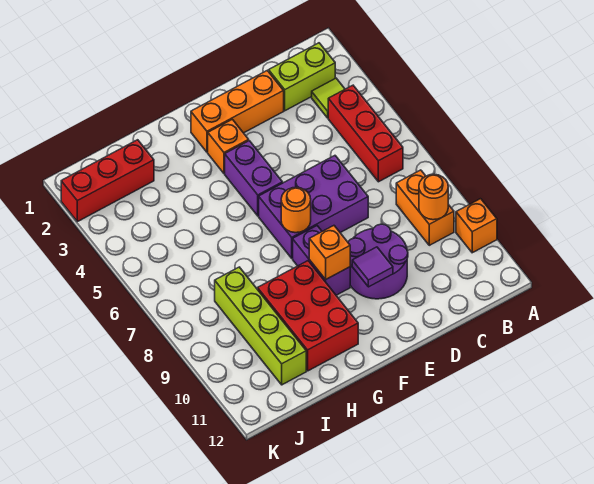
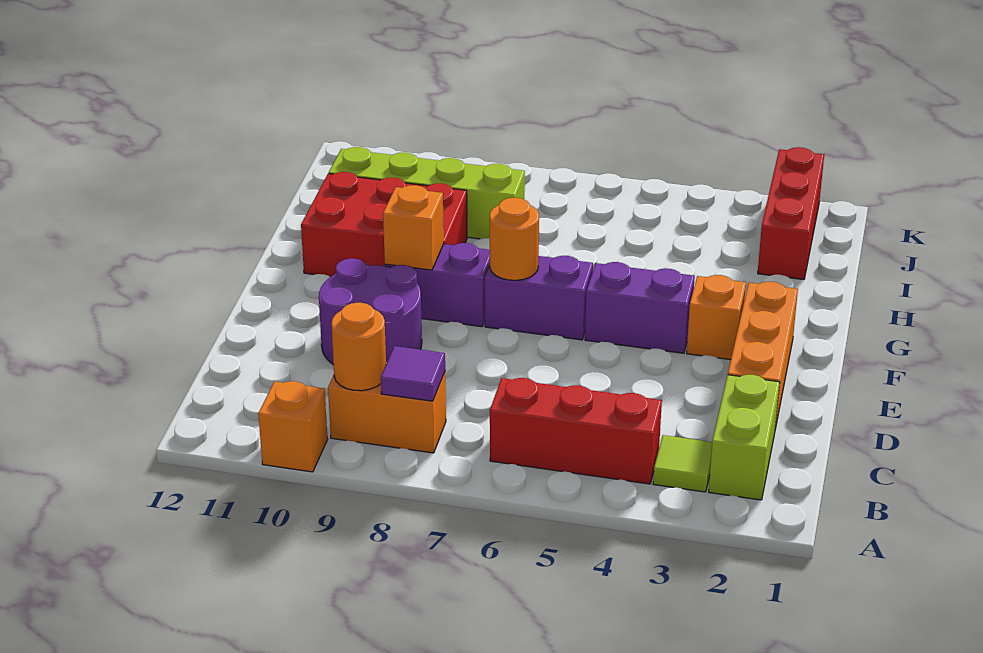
purple brick D6:F7 level 1 -> purple brick F6:F7 level 1
purple tile E10 level 2 -> purple tile B8 level 2

